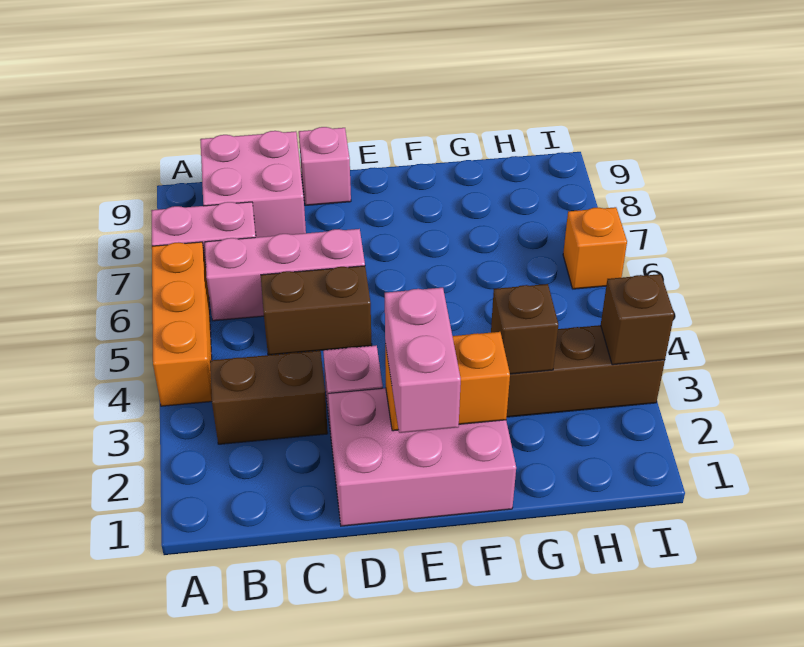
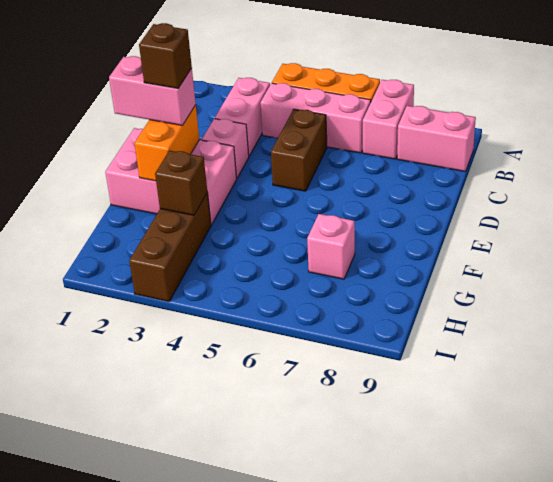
brown brick B3:C3 level 1 -> pink brick B3:C3 level 1
pink brick B6:D6 level 1 -> pink brick B4:B6 level 1
pink brick B8:C9 level 1 -> pink brick B8:B9 level 1
pink brick D1:F2 level 1 -> pink brick E1:F3 level 1
pink brick D9 level 1 -> pink brick G7 level 1
brown brick I3 level 2 -> brown brick E2 level 4
orange brick I6 level 1 -> none

